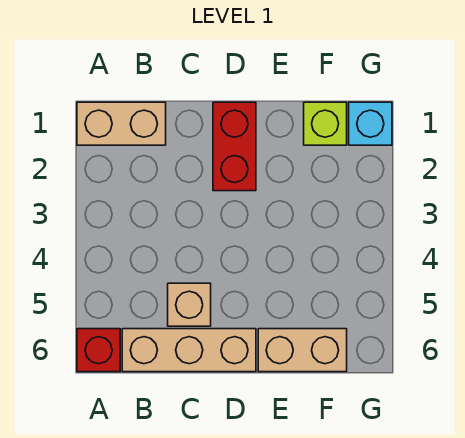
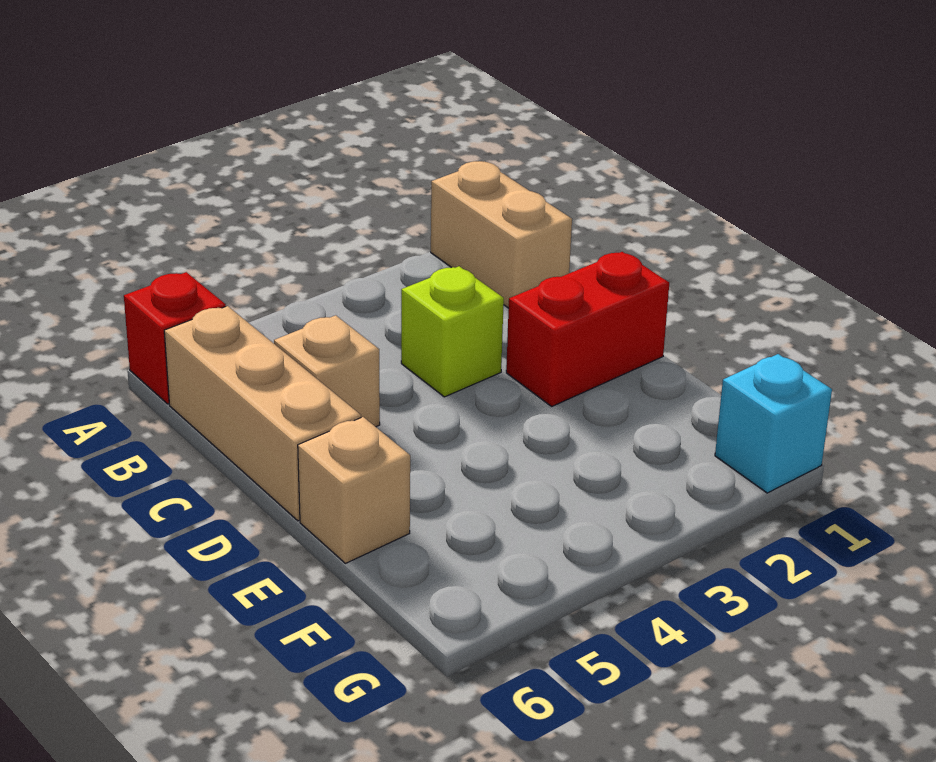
tan brick E6:F6 level 1 -> tan brick E6 level 1
lime brick F1 level 1 -> lime brick C3 level 1

